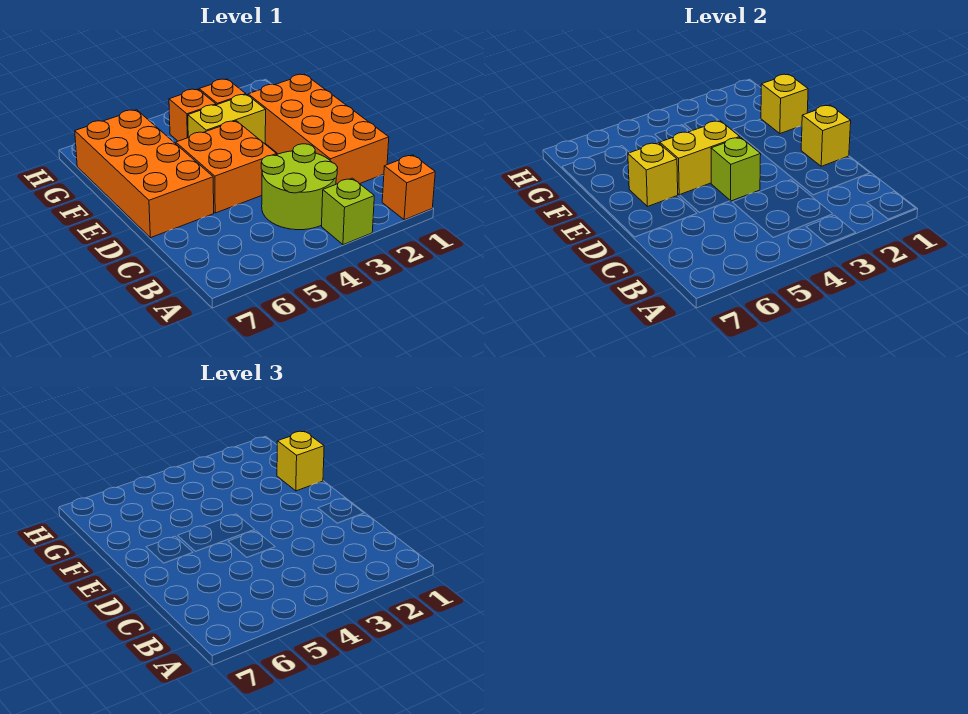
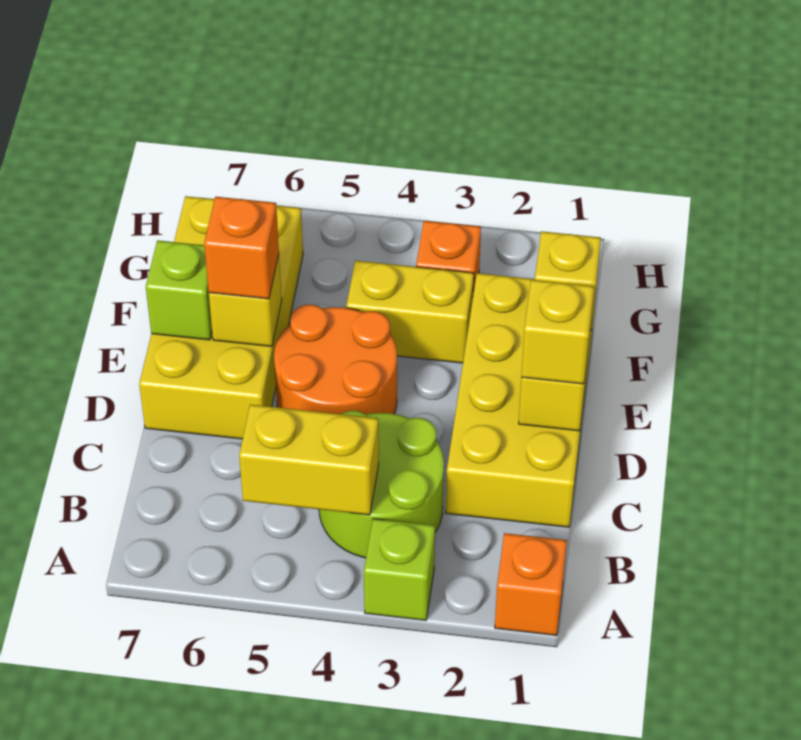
orange brick C1:F2 level 1 -> yellow brick C1:F2 level 1
orange brick D4:E5 level 1 -> orange round brick D4:E5 level 1
lime brick D4 level 2 -> lime brick E7 level 2
orange brick D6:G7 level 1 -> yellow brick D6:G7 level 1
yellow brick E4:E5 level 2 -> yellow brick B4:B5 level 2
yellow brick F1 level 3 -> yellow brick D1 level 3
orange brick G4 level 1 -> orange brick E6 level 3

